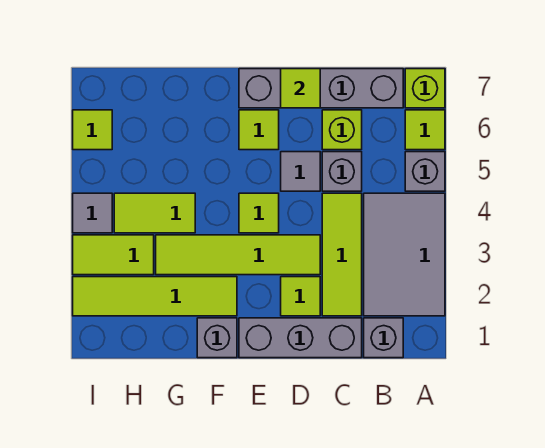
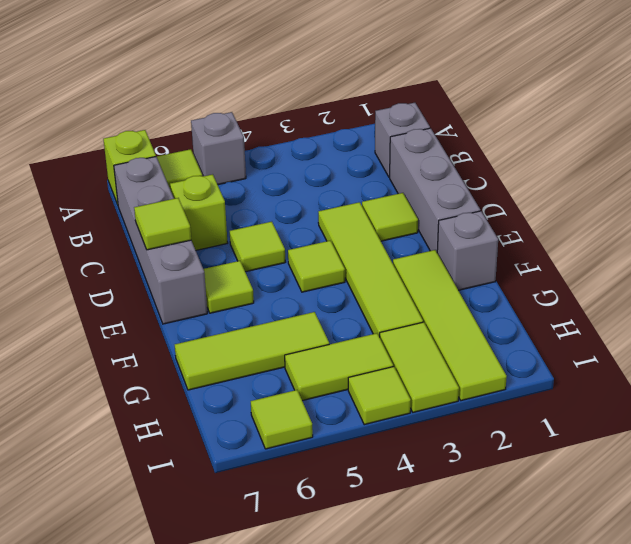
grey tile A2:B4 level 1 -> none
lime tile C2:C4 level 1 -> lime tile G5:G7 level 1
grey brick C5 level 1 -> none
grey tile D5 level 1 -> lime tile D5 level 1
lime tile G4:H4 level 1 -> lime tile H4:H5 level 1
grey tile I4 level 1 -> lime tile I4 level 1

